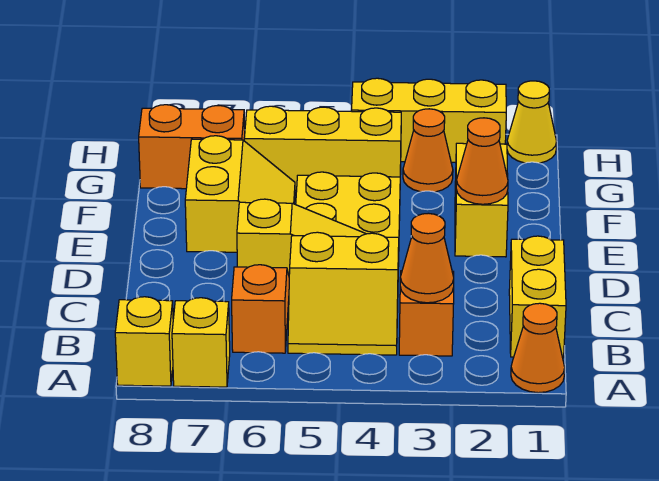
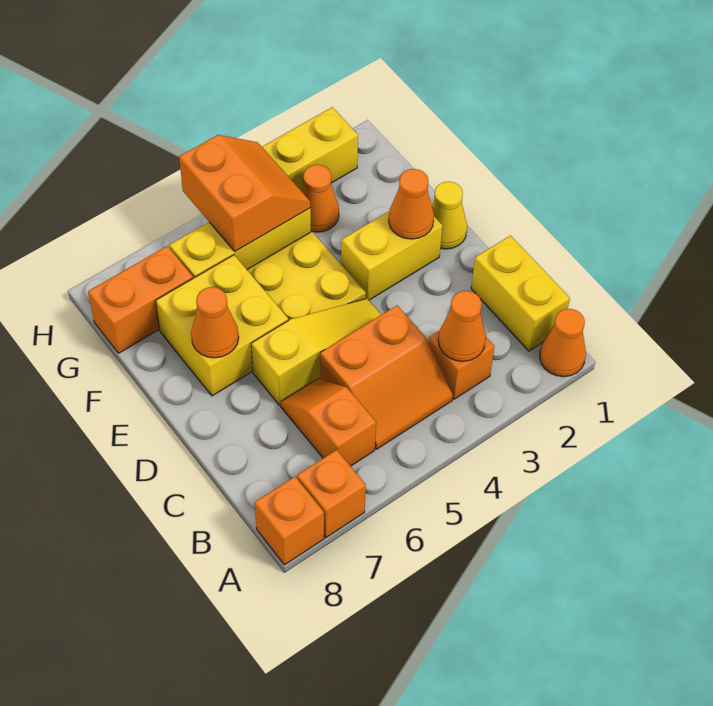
yellow brick A7 level 1 -> orange brick A7 level 1
yellow brick A8 level 1 -> orange brick A8 level 1
yellow slope B4:C5 level 1 top C -> orange slope B4:C5 level 1 top C
yellow brick E2:F2 level 1 -> yellow brick E2:E3 level 1
yellow slope E6:F7 level 1 top 7 -> yellow brick E6:F7 level 1
none -> orange cone E7 level 2
none -> orange slope G4:H5 level 2 top 5
yellow cone H1 level 1 -> yellow cone E1 level 1

